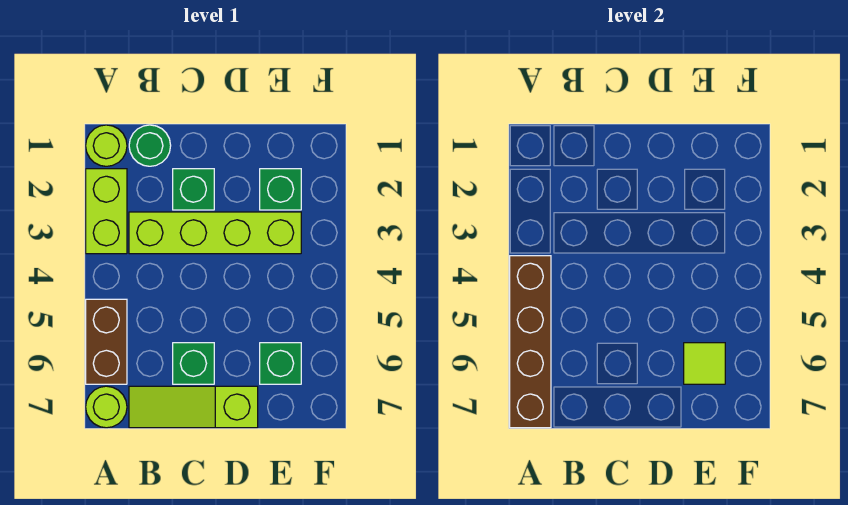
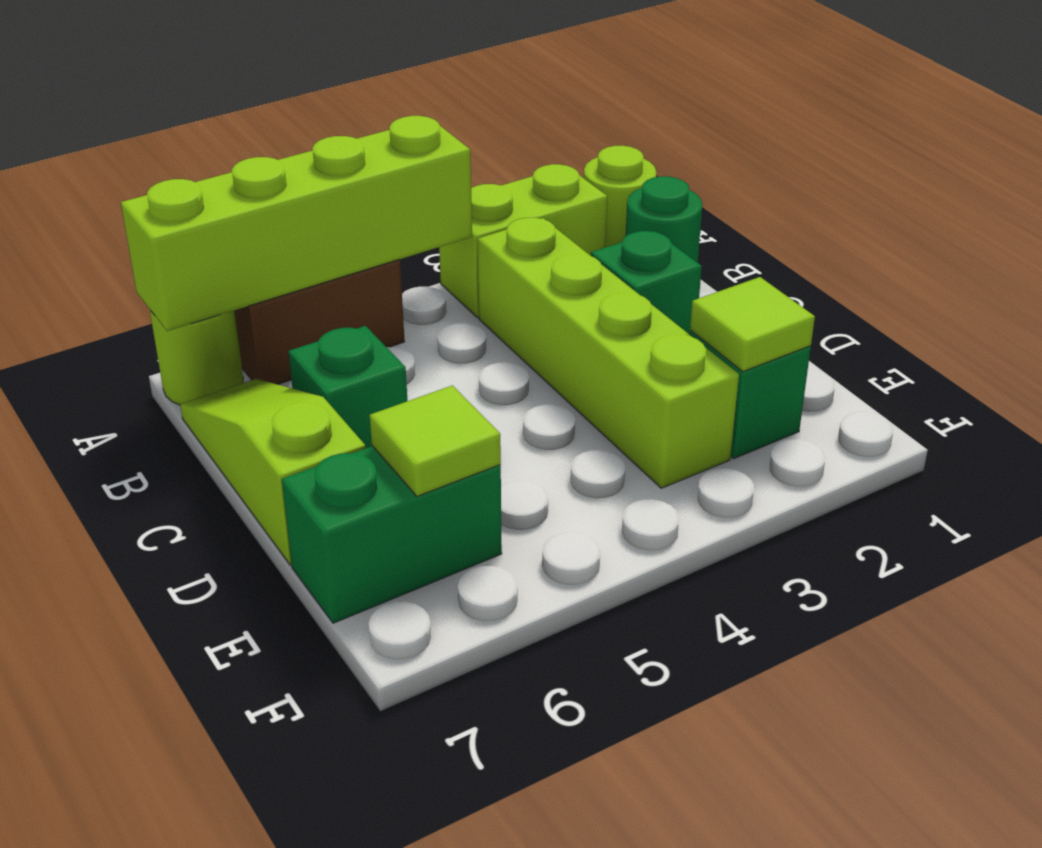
brown brick A4:A7 level 2 -> lime brick A4:A7 level 2
none -> lime tile E2 level 2
green brick E6 level 1 -> green brick E6:E7 level 1

